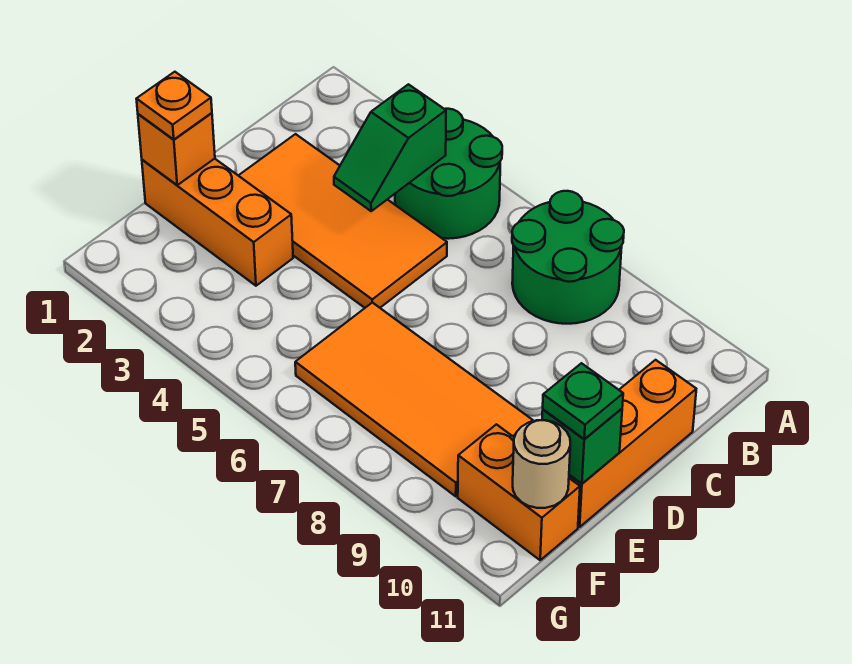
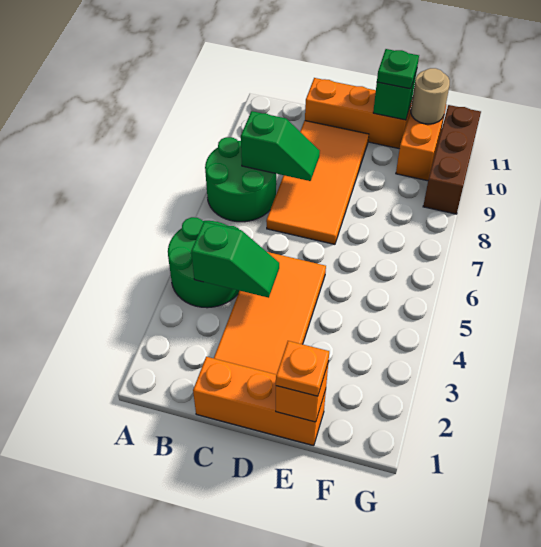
none -> green slope B8:C8 level 2 top B
orange brick E1:E3 level 1 -> orange brick C1:E1 level 1
orange tile E6:F9 level 1 -> orange tile C7:D10 level 1
none -> brown brick G9:G11 level 1

